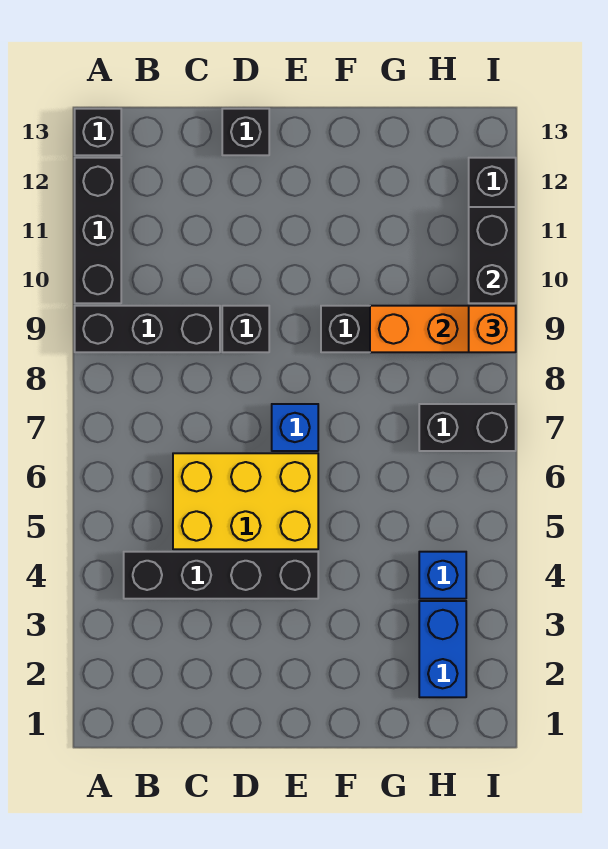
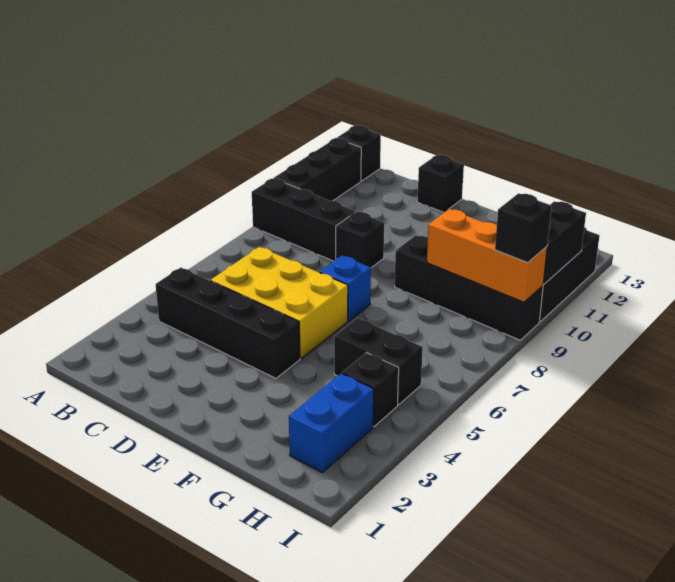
blue brick H4 level 1 -> black brick H4 level 1
black brick H7:I7 level 1 -> black brick G5:H5 level 1
orange brick I9 level 3 -> black brick I9 level 3

